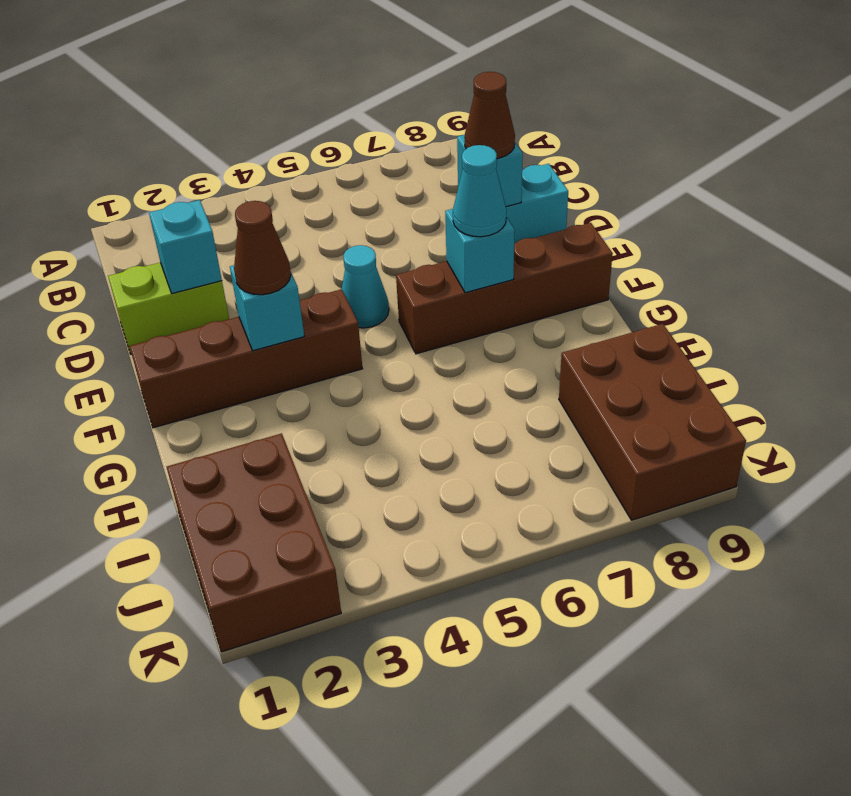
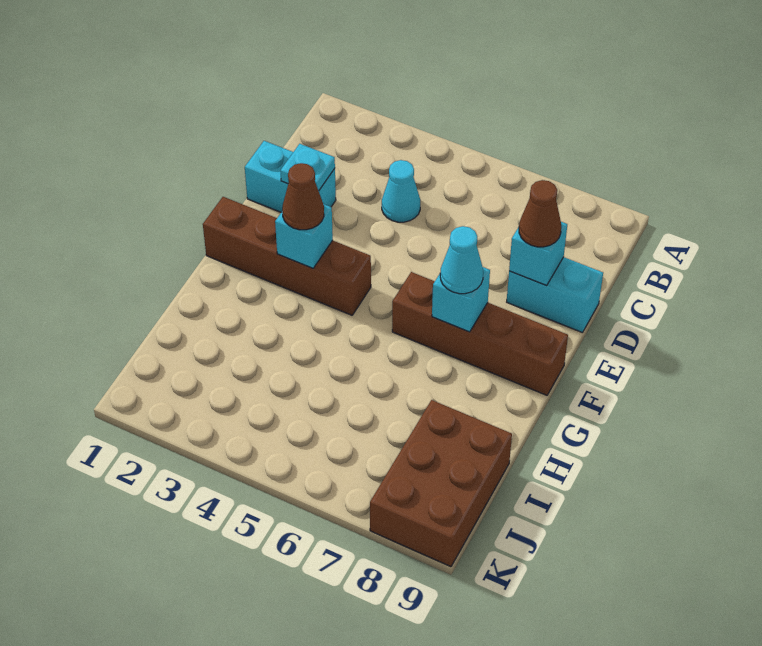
lime brick D1:D2 level 1 -> cyan brick D1:D2 level 1
cyan brick D2 level 2 -> cyan plate D2 level 2
cyan cone E5 level 1 -> cyan cone C4 level 1
brown brick I1:K2 level 1 -> none

